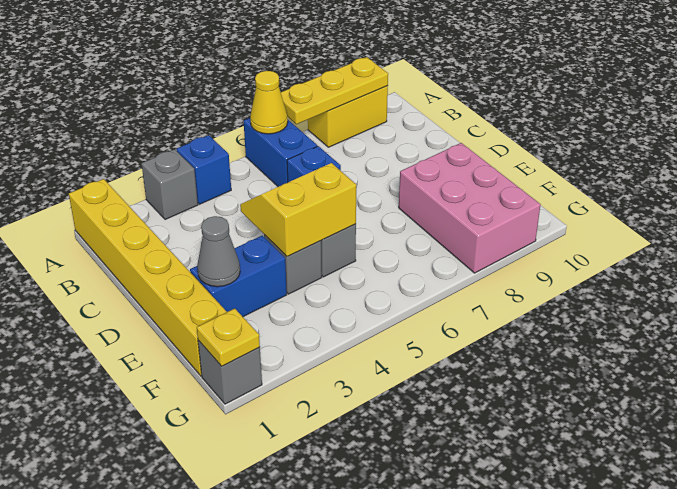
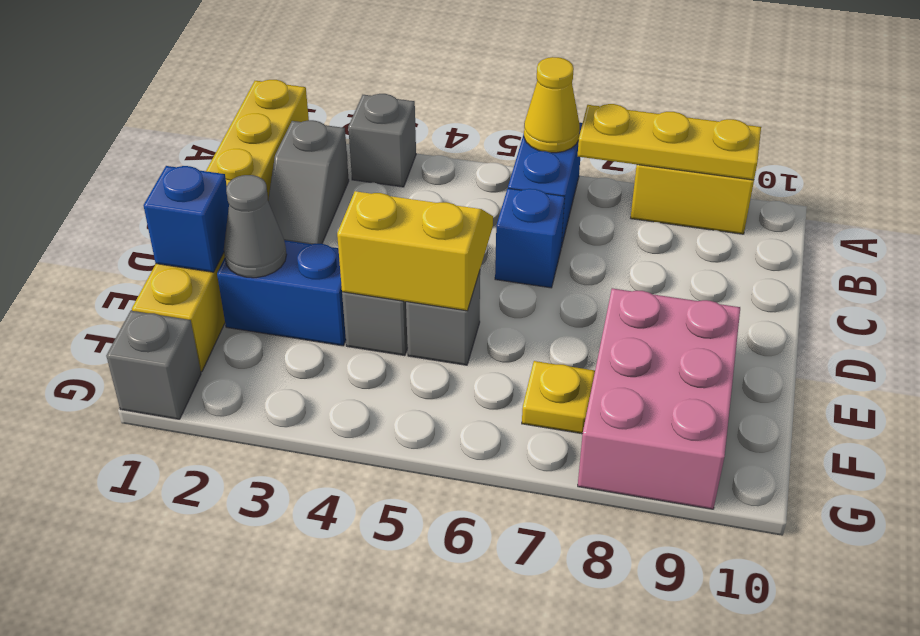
blue brick A4 level 1 -> blue brick E1 level 2
none -> grey slope B2:C2 level 1 top B
yellow plate G1 level 2 -> yellow plate F7 level 1

